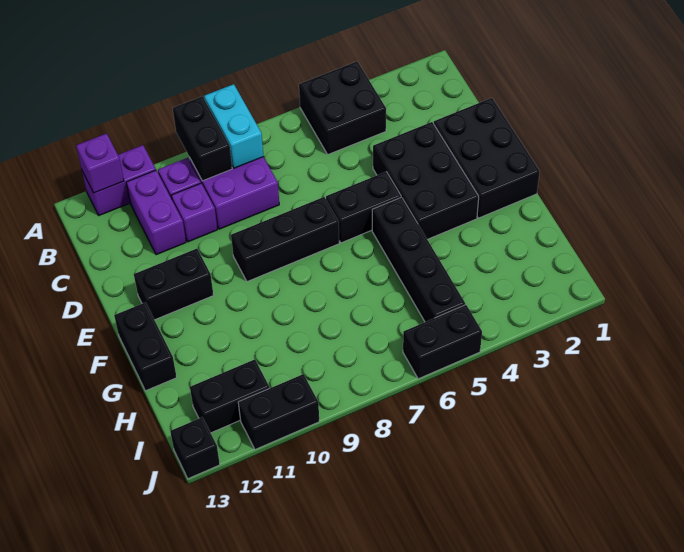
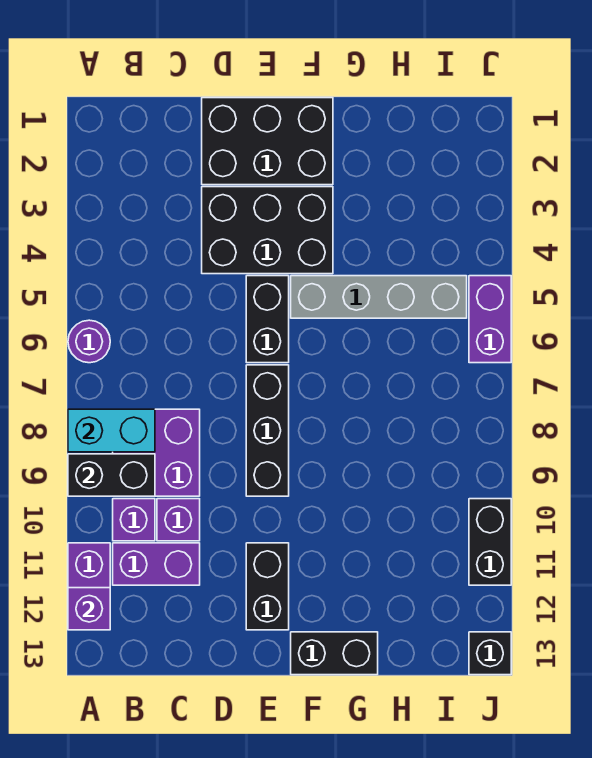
black brick A4:B5 level 1 -> none
none -> purple round brick A6 level 1
black brick F5:I5 level 1 -> grey brick F5:I5 level 1
black brick I11:I12 level 1 -> none
black brick J5:J6 level 1 -> purple brick J5:J6 level 1

